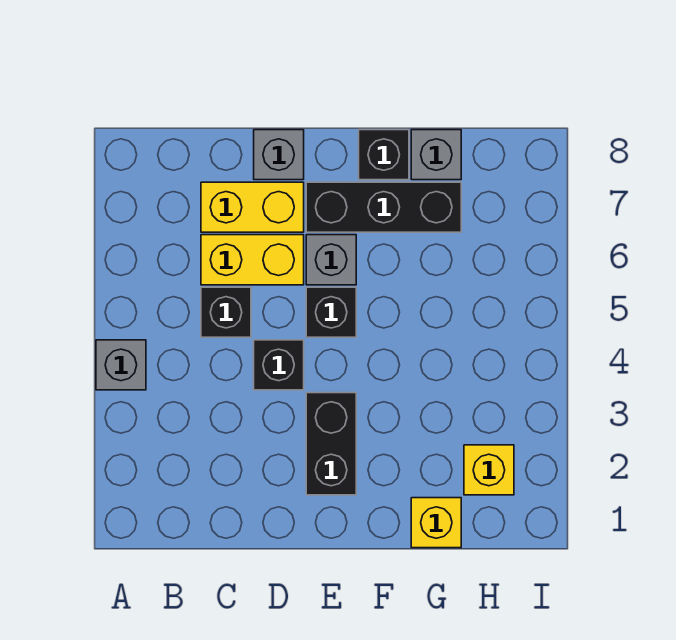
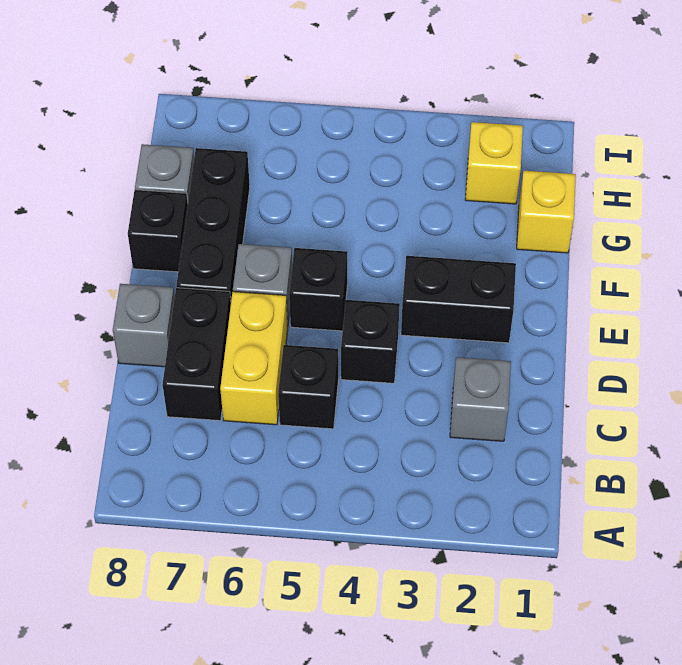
grey brick A4 level 1 -> grey brick C2 level 1
yellow brick C7:D7 level 1 -> black brick C7:D7 level 1

